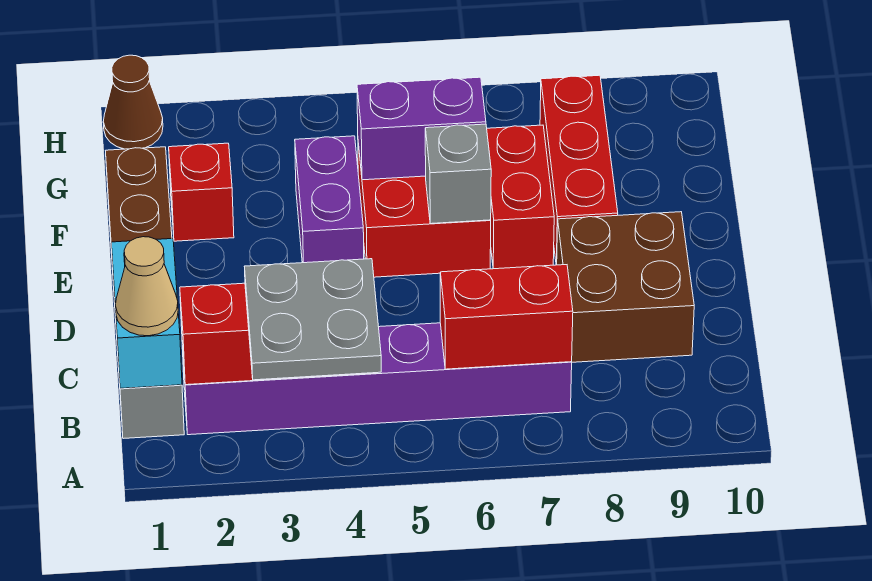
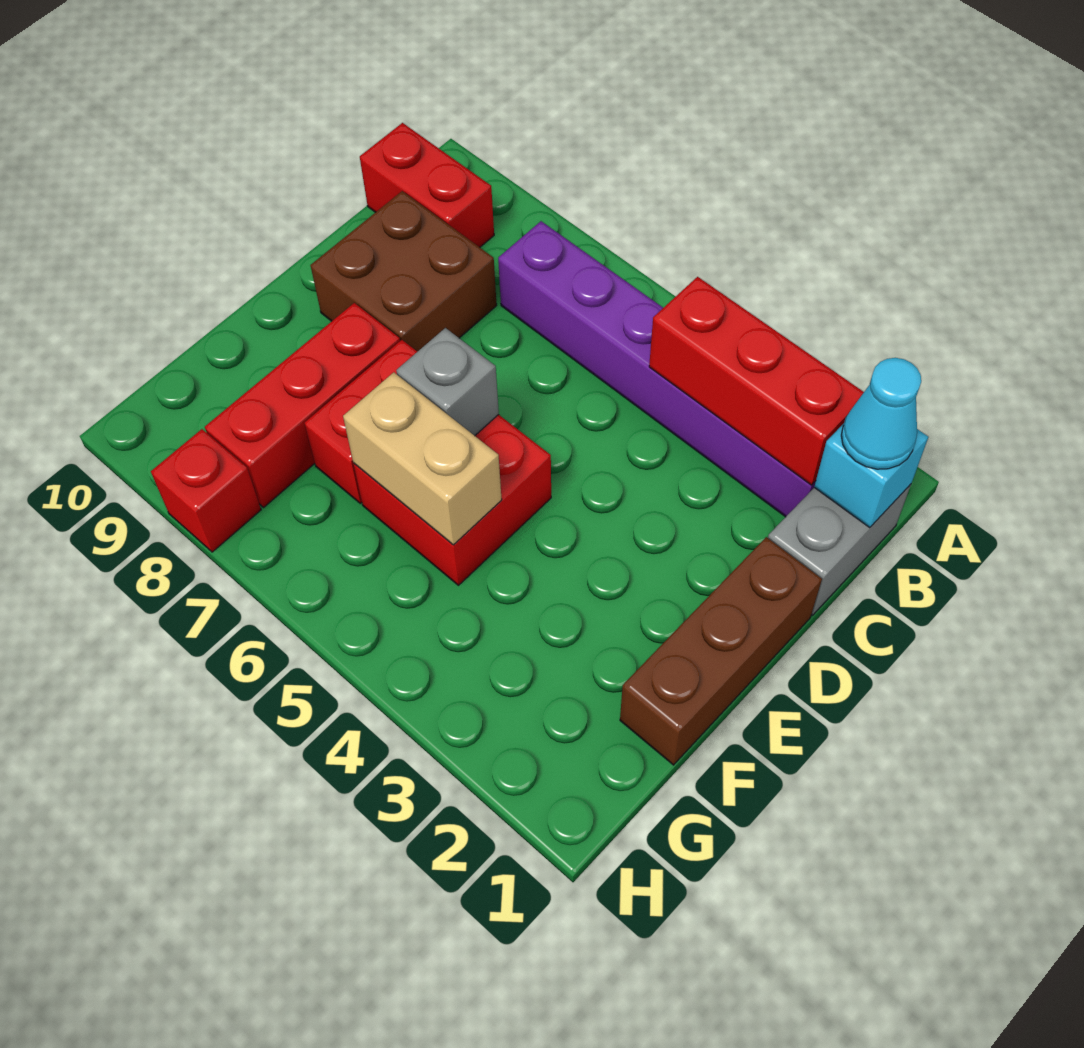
grey plate A3:B4 level 3 -> none
cyan brick B1:C1 level 2 -> cyan brick B1 level 2
tan cone B1 level 3 -> cyan cone B1 level 3
red brick B6:B7 level 2 -> red brick B9:B10 level 1
purple brick E4:F4 level 1 -> none
red brick F2 level 1 -> red brick H8 level 1
purple brick F5:F6 level 2 -> tan brick F5:F6 level 2
brown cone H1 level 1 -> none

